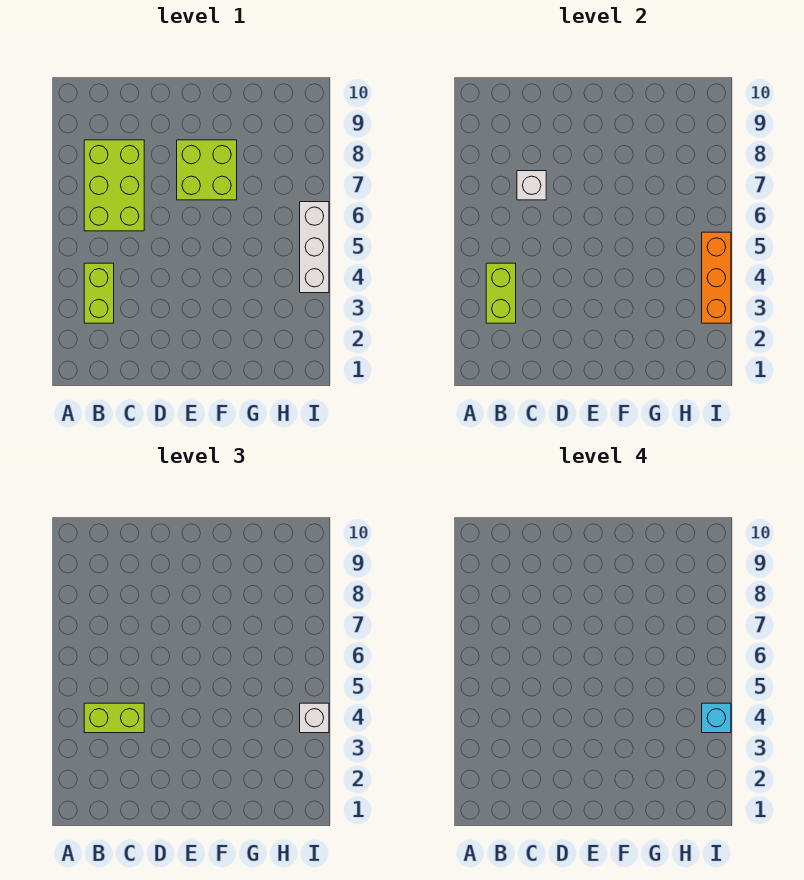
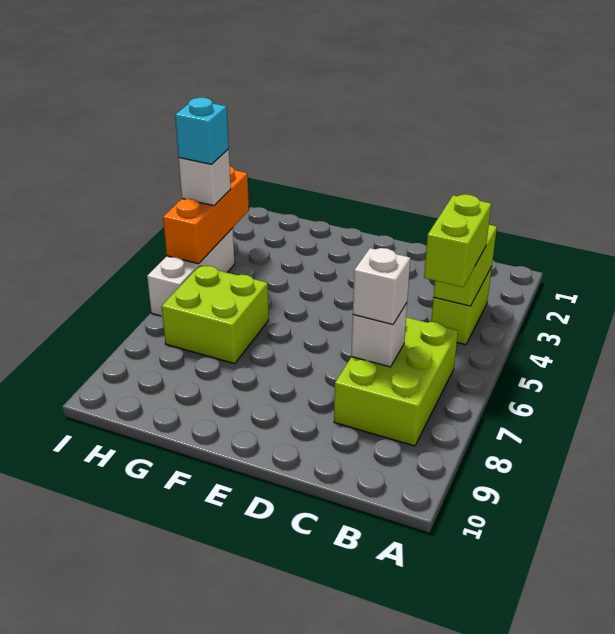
lime brick B4:C4 level 3 -> lime brick B4:B5 level 3
none -> white brick C7 level 3
lime brick E7:F8 level 1 -> lime brick G6:H7 level 1

